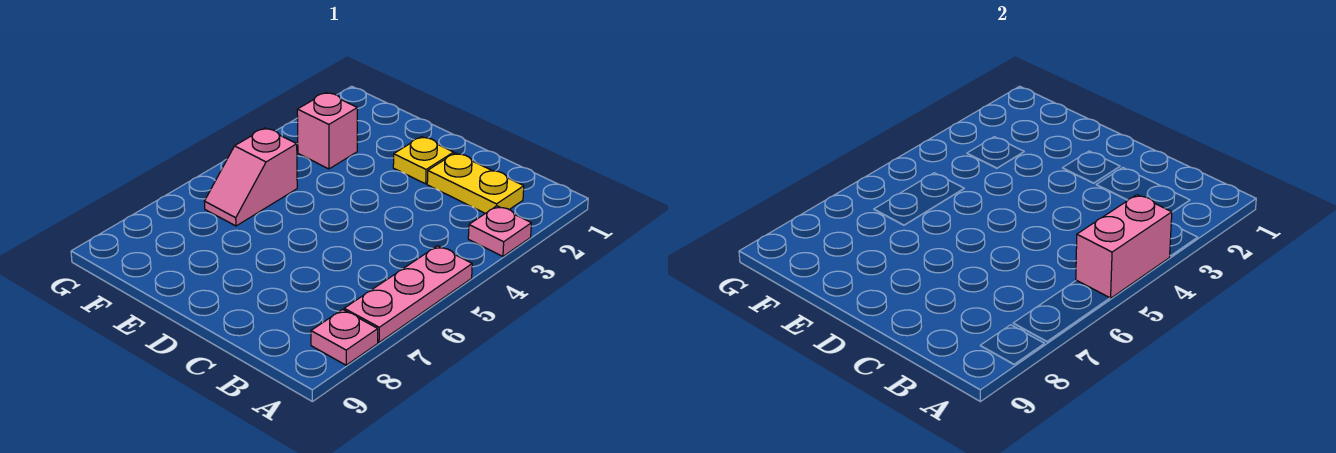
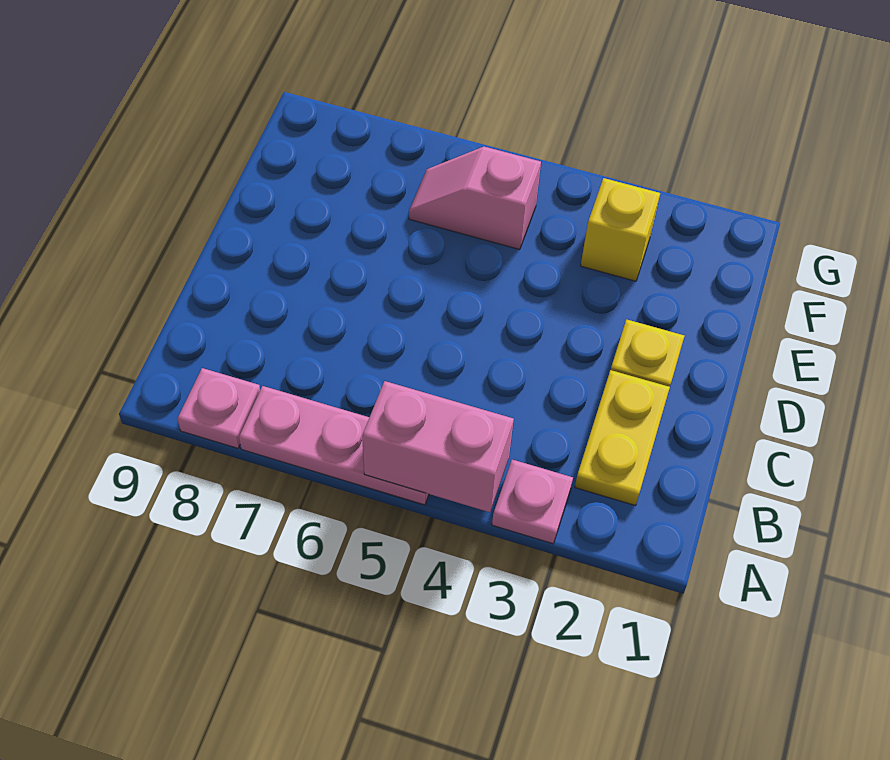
pink brick F3 level 1 -> yellow brick F3 level 1

